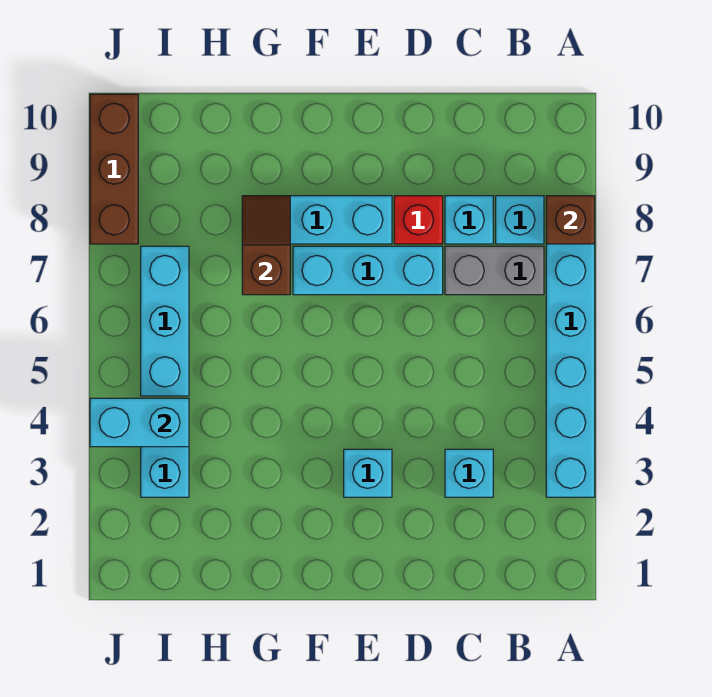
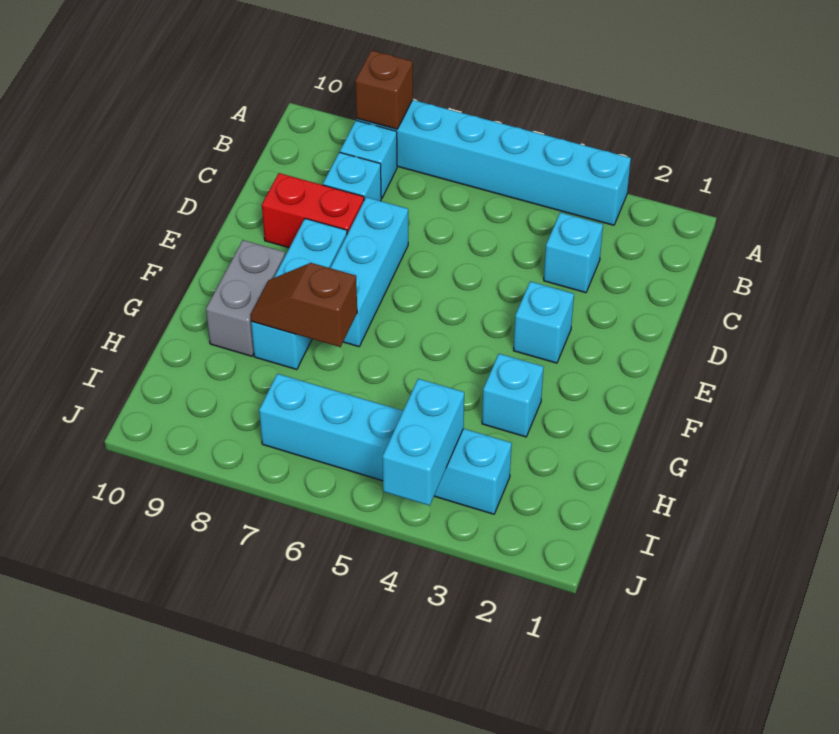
grey brick B7:C7 level 1 -> grey brick F9:G9 level 1
red brick D8 level 1 -> red brick D8:D9 level 1
none -> cyan brick G3 level 1
brown brick J8:J10 level 1 -> none

